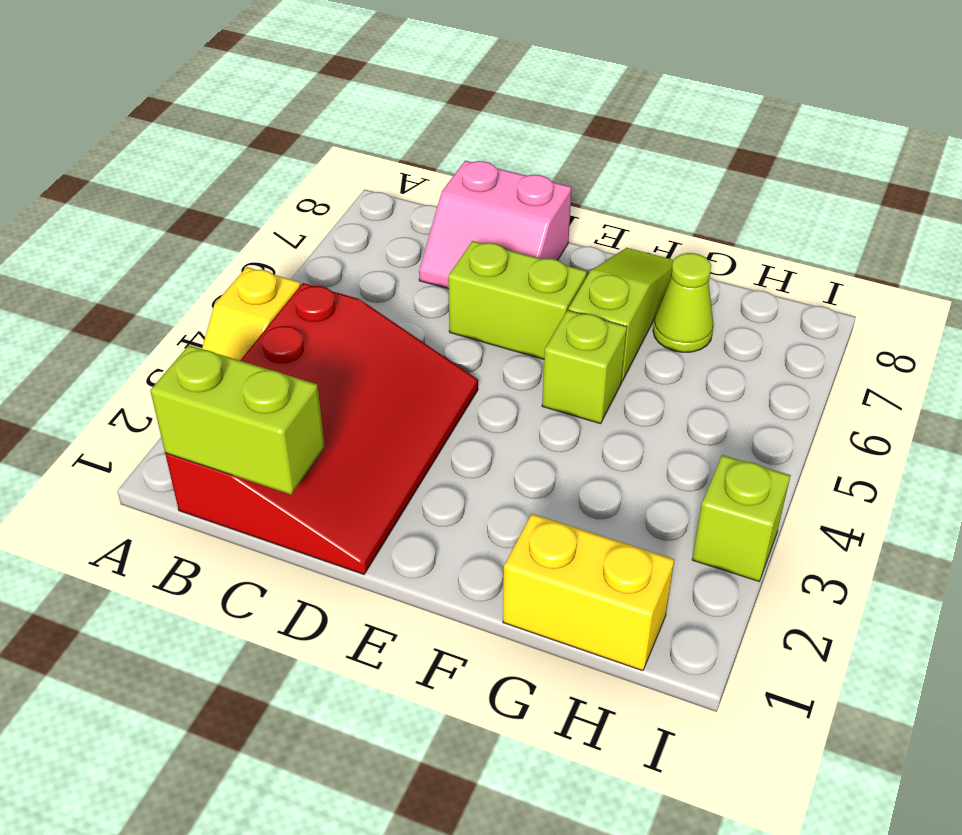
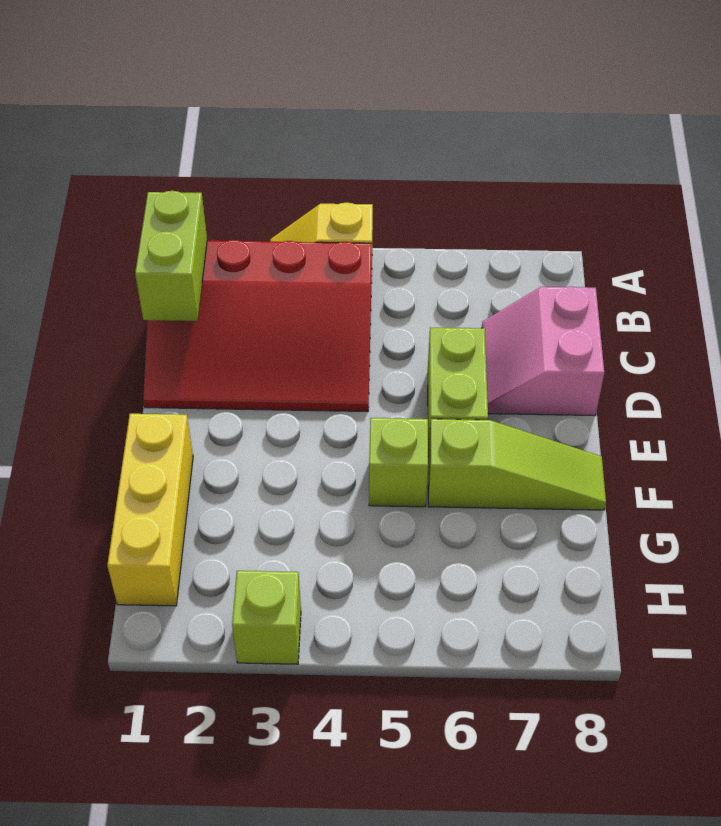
yellow brick G1:H1 level 1 -> yellow brick F1:H1 level 1
lime cone G7 level 1 -> none

